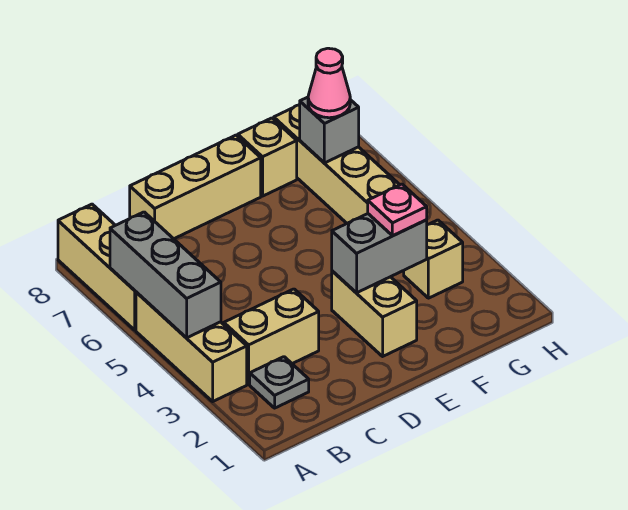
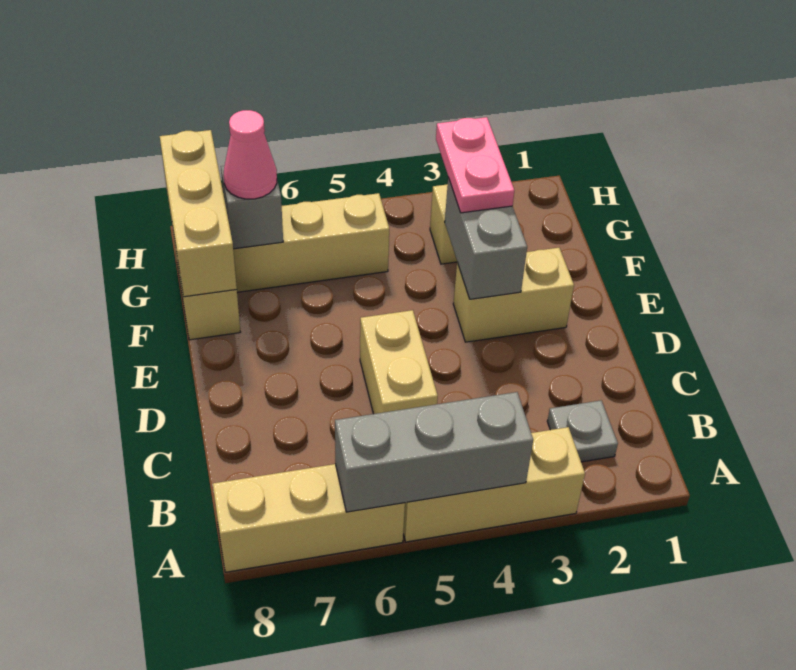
tan brick B3:C3 level 1 -> tan brick C5:D5 level 1
tan brick C8:E8 level 1 -> tan brick F8:H8 level 2
pink plate F3 level 3 -> pink plate F3:G3 level 3

